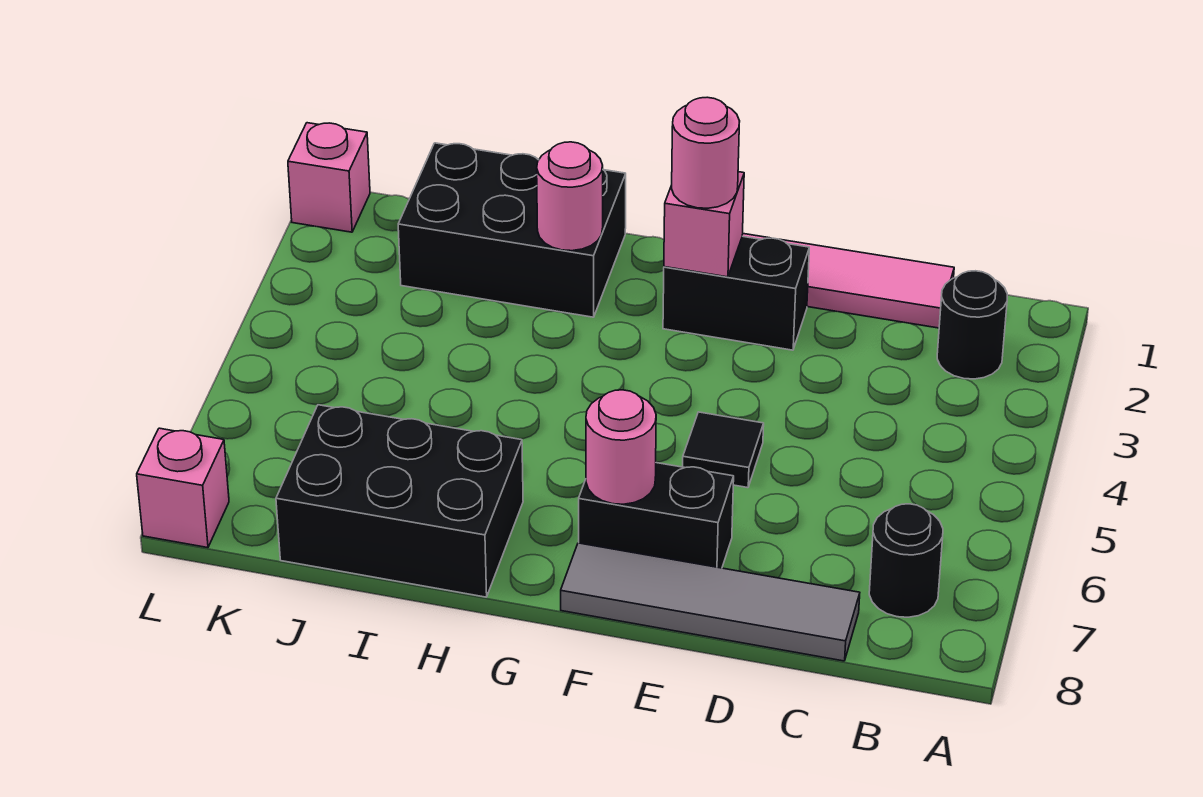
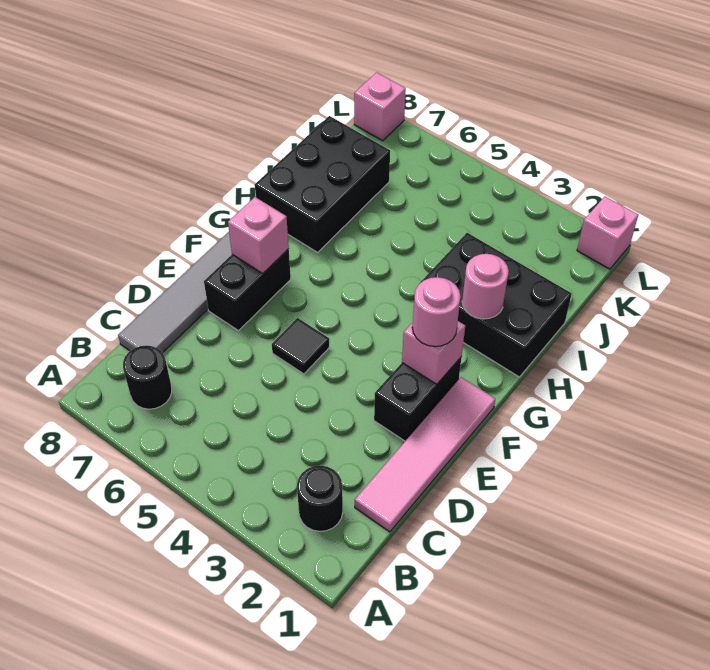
pink round brick F7 level 2 -> pink brick F7 level 2
black brick H1:J2 level 1 -> black brick H1:I3 level 1

